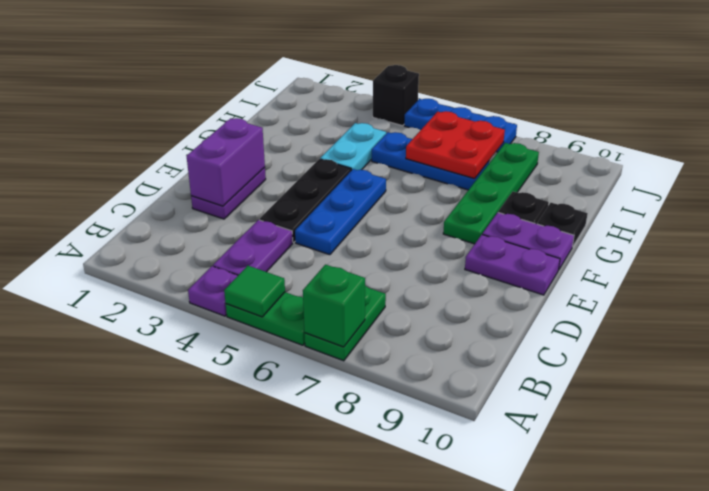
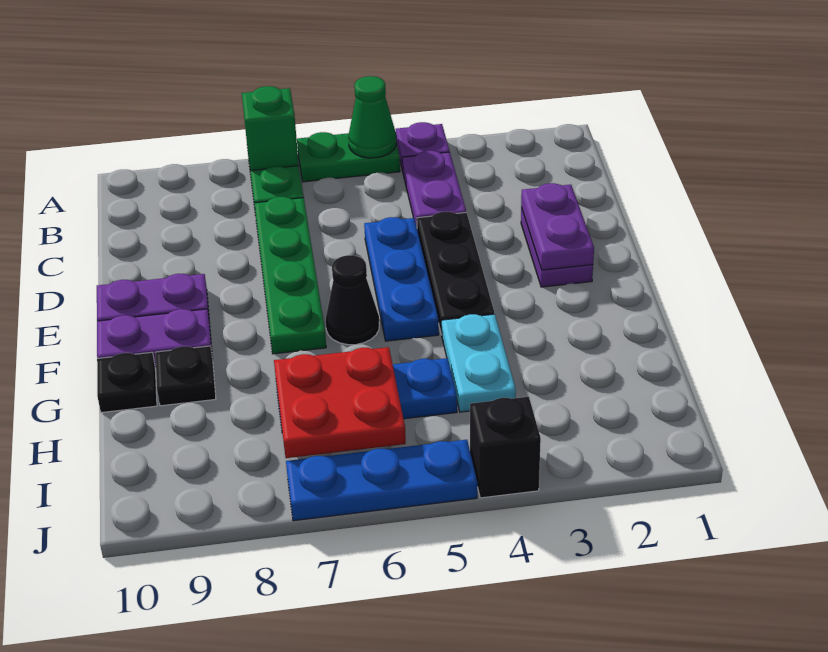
green tile A5 level 2 -> green cone A5 level 2
purple brick D2:E2 level 2 -> purple plate D2:E2 level 2
none -> black cone F6 level 1
green plate F8:I8 level 1 -> green plate C7:F7 level 1

